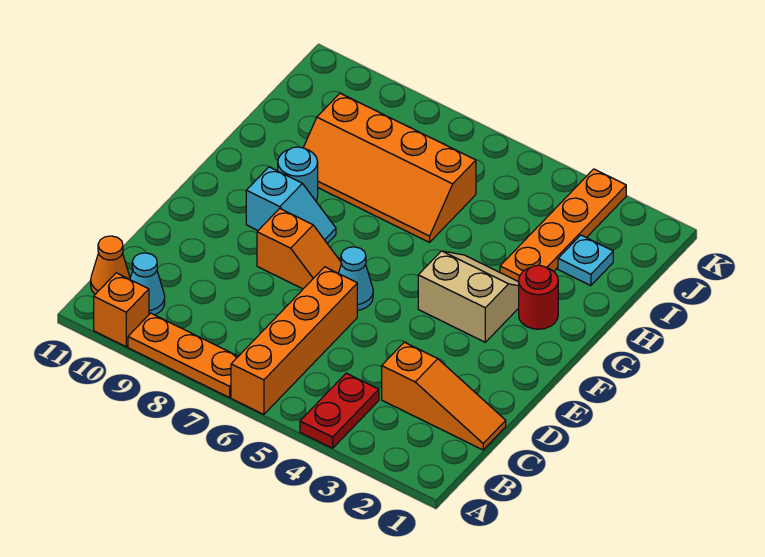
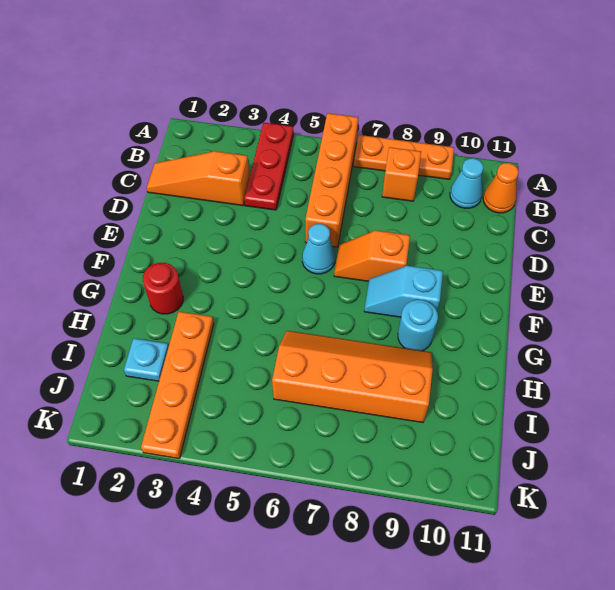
red plate A4:B4 level 1 -> red plate A4:C4 level 1
orange brick A10 level 1 -> orange brick B8 level 1
tan slope F3:G4 level 1 top F -> none

